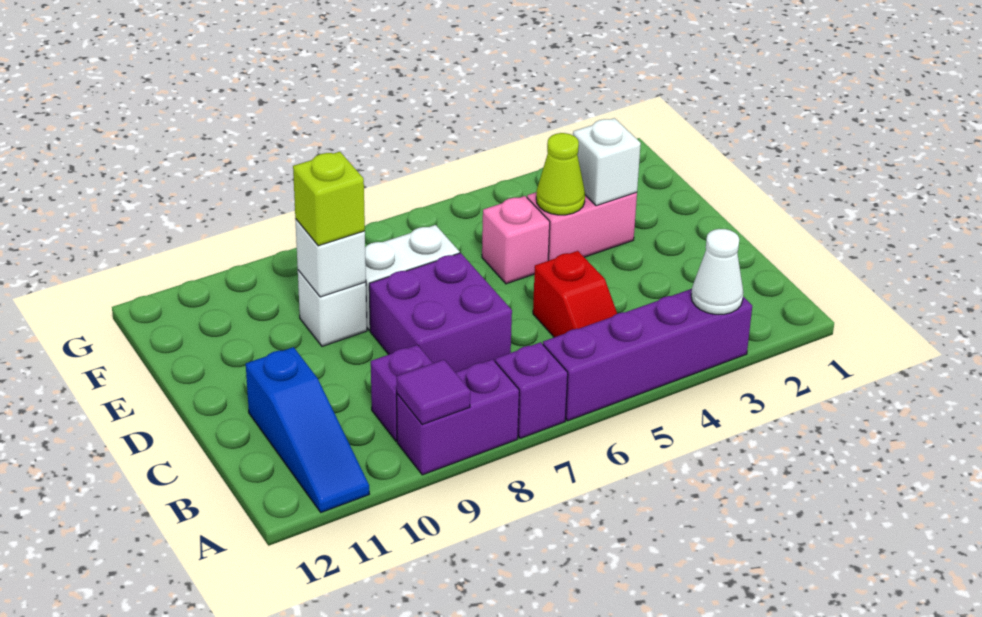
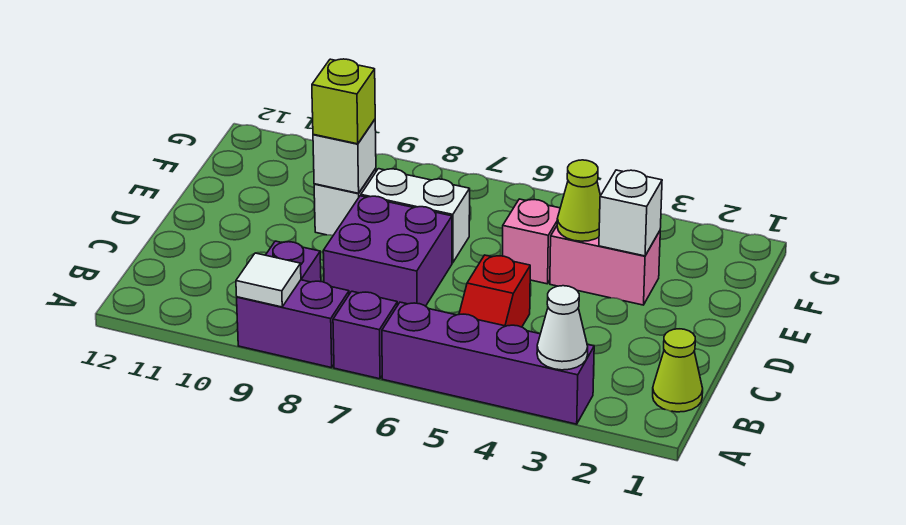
purple tile A9 level 2 -> white tile A9 level 2
blue slope A11:C11 level 1 top C -> none
none -> lime cone B1 level 1

